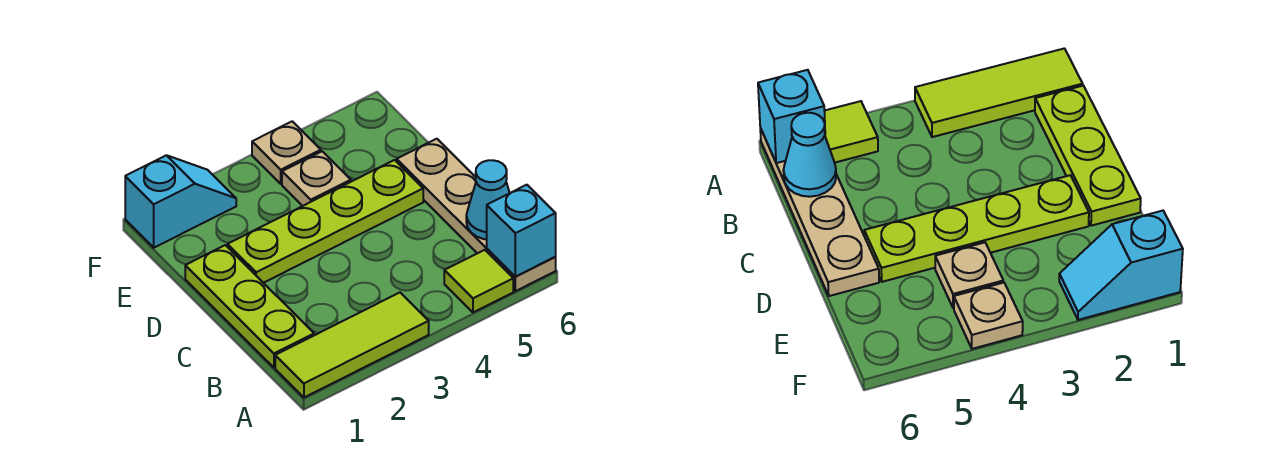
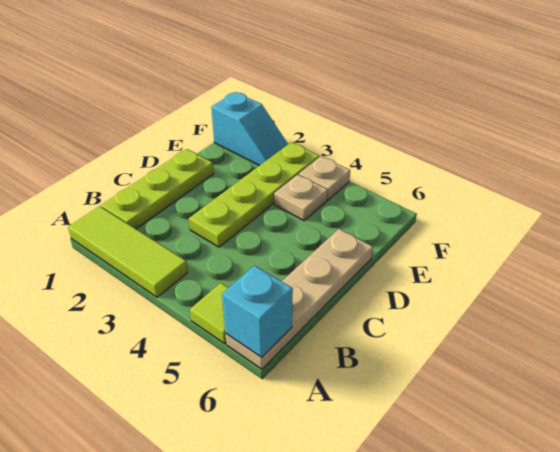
cyan cone B6 level 2 -> none
lime plate D2:D5 level 1 -> lime plate C3:F3 level 1

